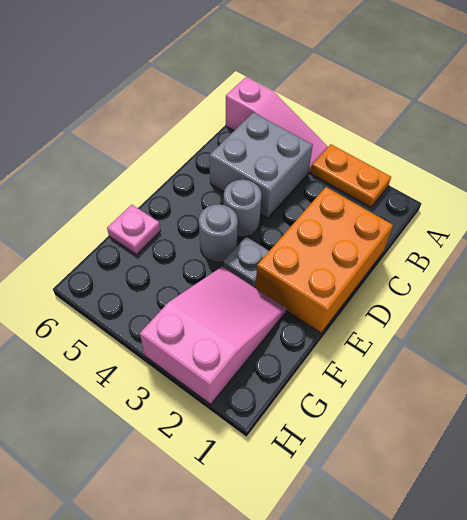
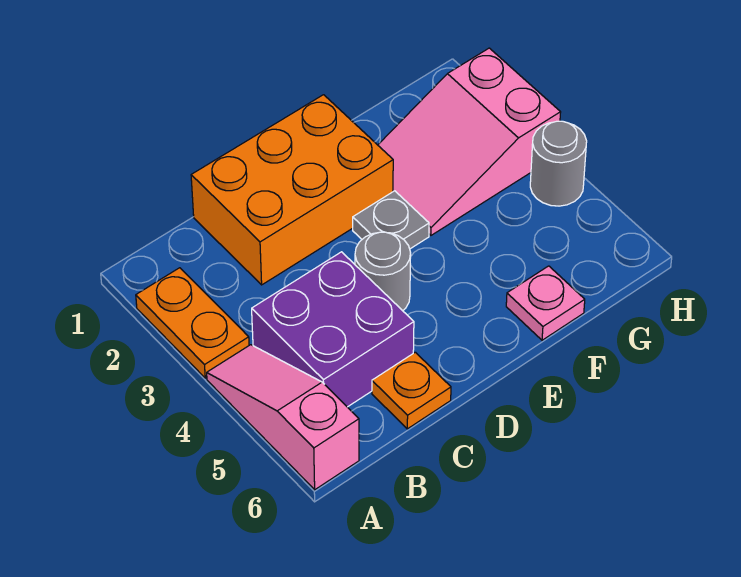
grey brick B4:C5 level 1 -> purple brick B4:C5 level 1
none -> orange plate C6 level 1
grey round brick E4 level 1 -> grey round brick H4 level 1

